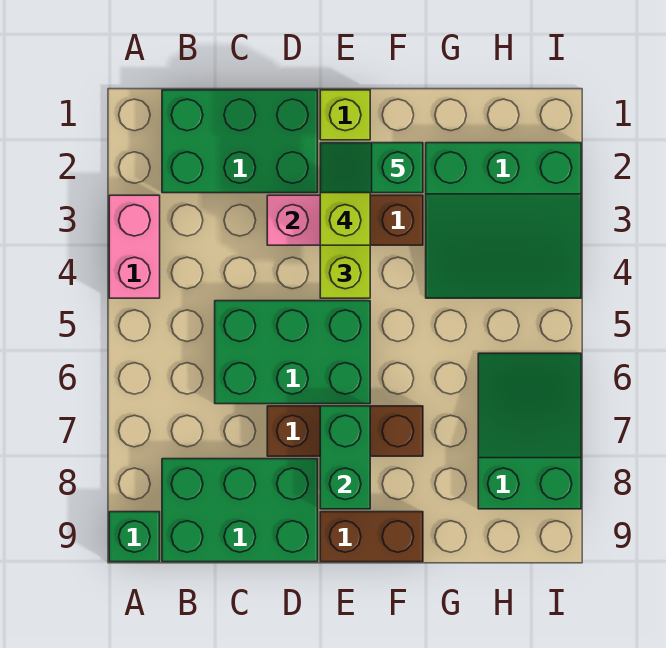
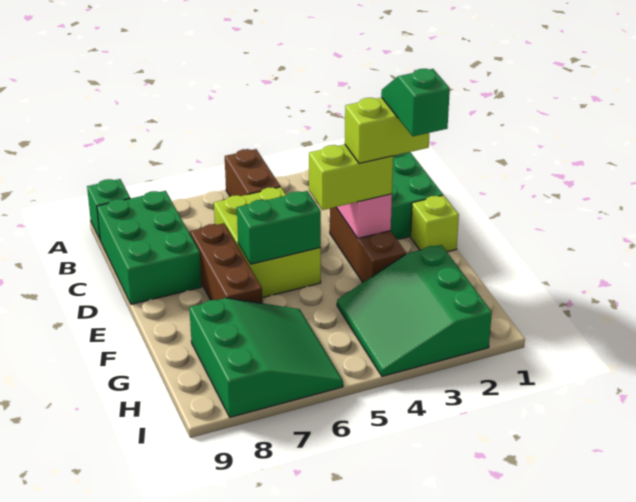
pink brick A3:A4 level 1 -> none
green brick C5:E6 level 1 -> lime brick C5:E6 level 1
green brick E7:E8 level 2 -> green brick E5:E6 level 2
brown brick E9:F9 level 1 -> brown brick A5:B5 level 1
green slope H6:I8 level 1 top 8 -> green slope G6:I8 level 1 top 8

